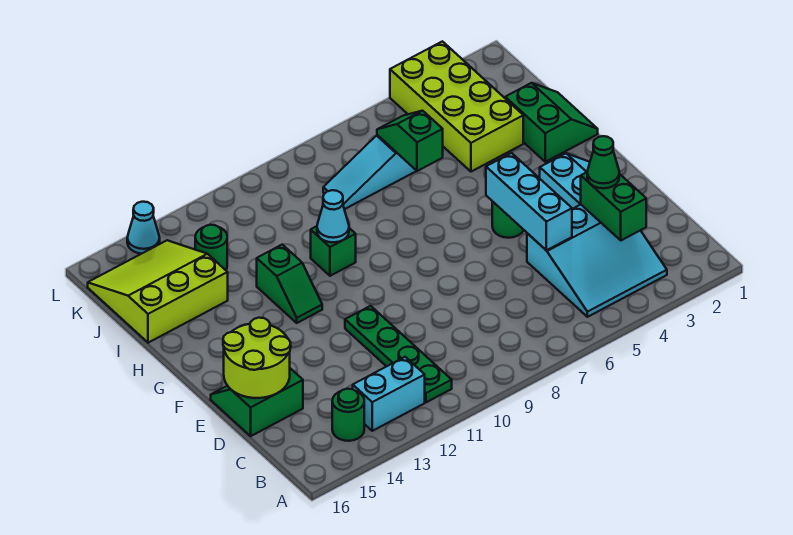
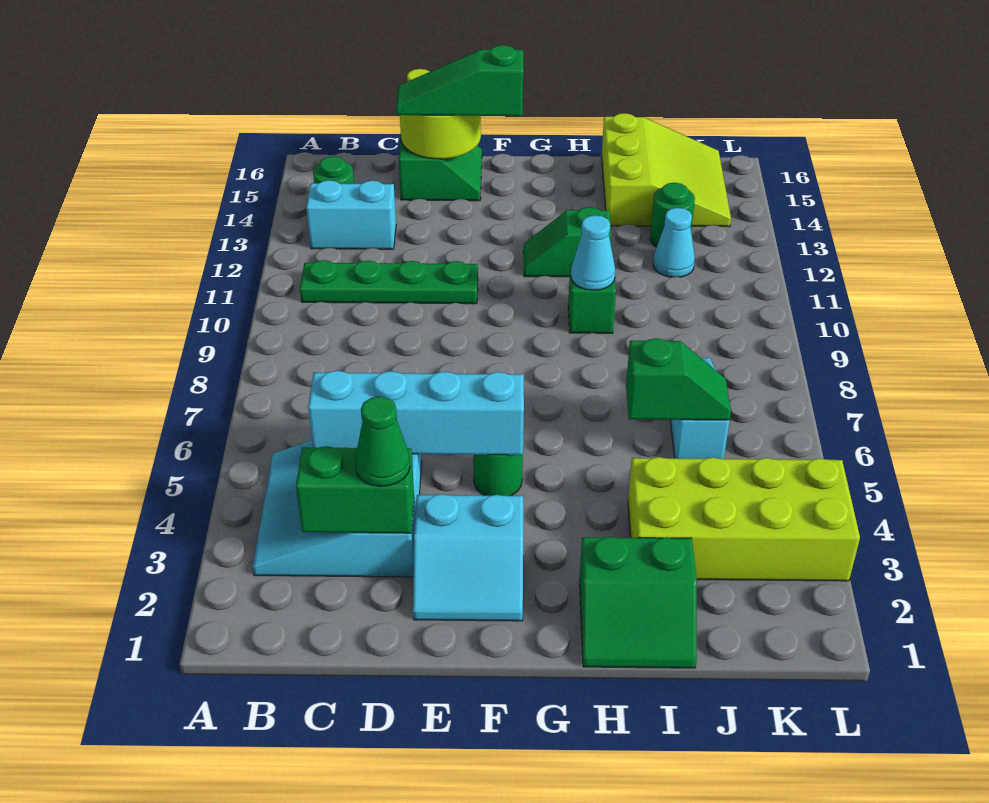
cyan brick B12:B13 level 1 -> cyan brick B13:C13 level 1
cyan brick D5:F5 level 2 -> cyan brick C5:F5 level 2
none -> green slope D15:F15 level 3 top F
cyan cone L14 level 1 -> cyan cone J12 level 1

